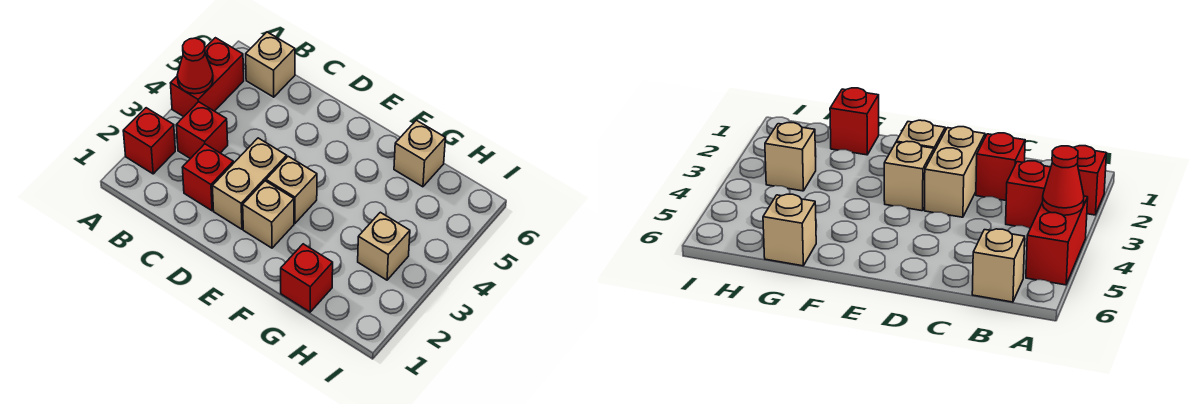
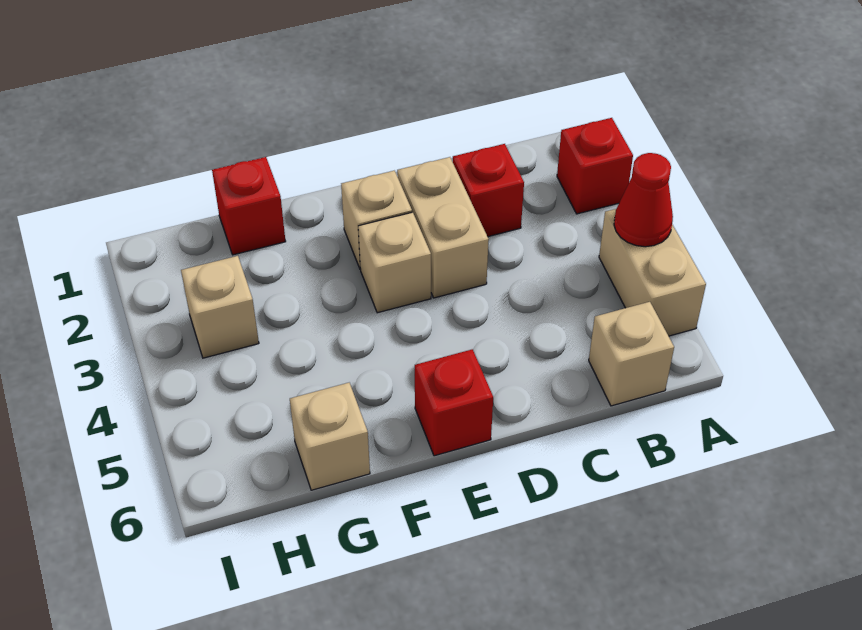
red brick A4:A5 level 1 -> tan brick A4:A5 level 1
red brick B3 level 1 -> red brick E6 level 1

